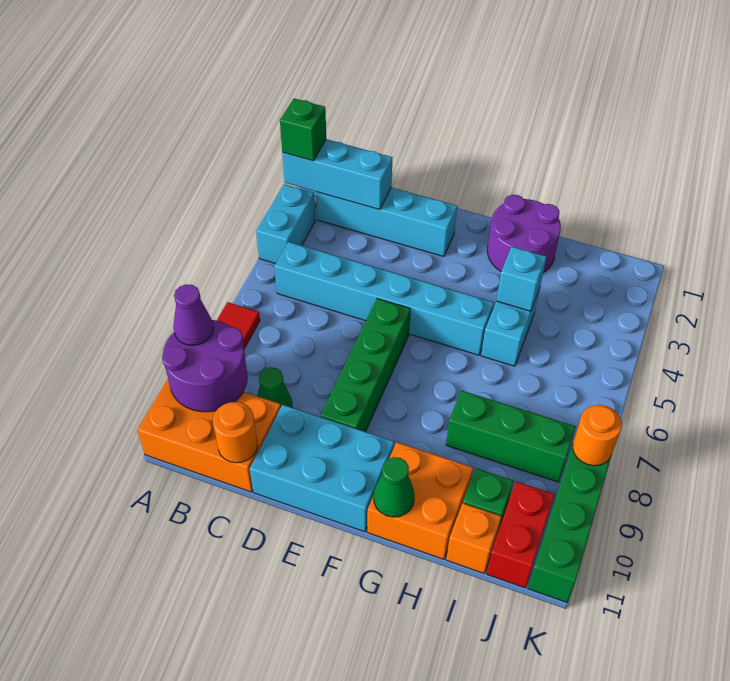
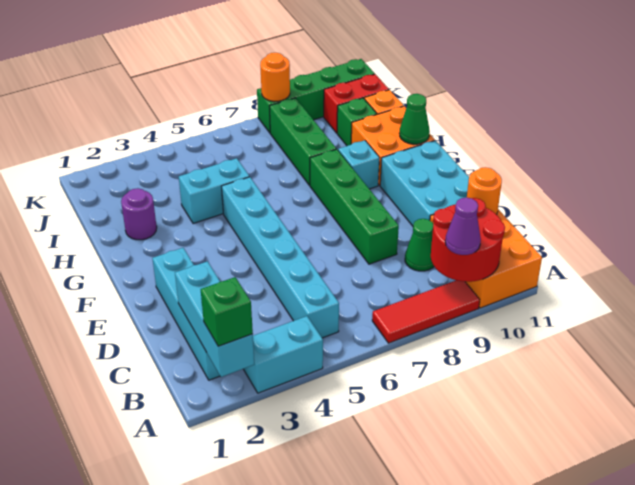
purple round brick A9:B10 level 2 -> red round brick A9:B10 level 2
green brick E6:E9 level 1 -> green brick D8:G8 level 1
purple round brick G1:H2 level 1 -> purple round brick H2 level 1
cyan brick H4 level 2 -> cyan brick G9 level 1

